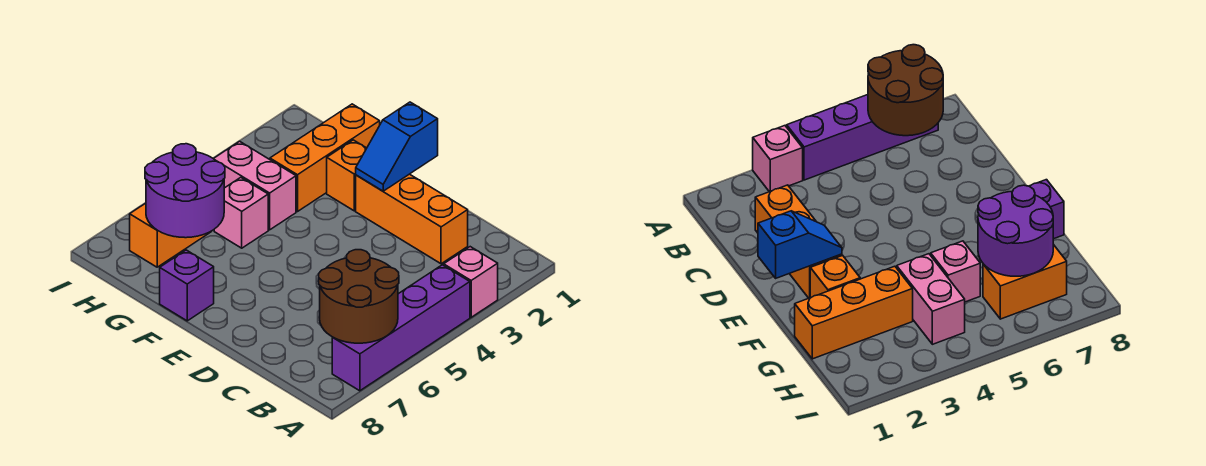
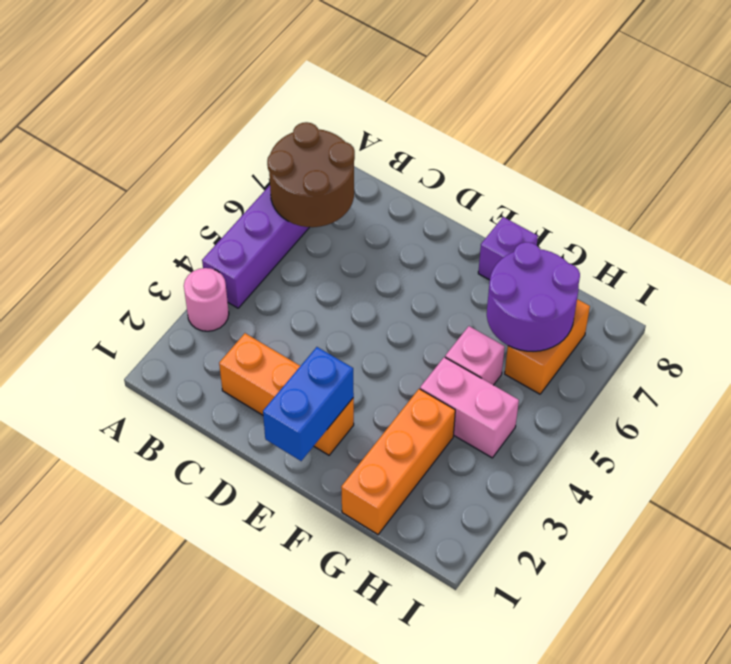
pink brick A3 level 1 -> pink round brick A3 level 1
blue slope E1:E2 level 2 top 1 -> blue brick E1:E2 level 2
orange brick F2 level 1 -> none

